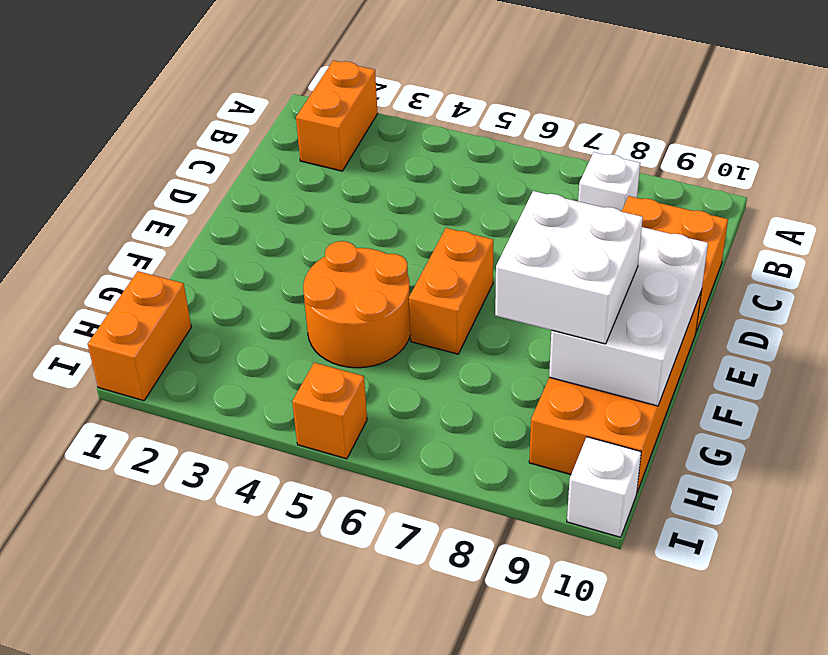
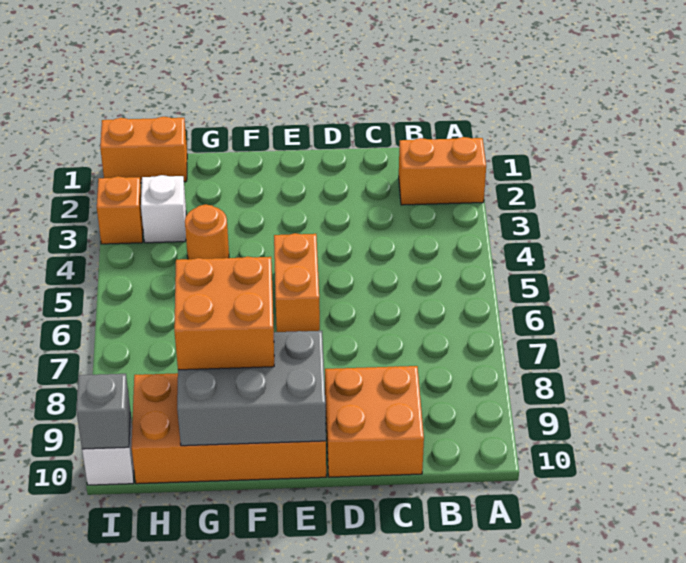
white brick B8 level 1 -> white brick H3 level 1
orange brick E6:F6 level 1 -> orange brick E5:E6 level 1
white brick E9:G10 level 2 -> grey brick E9:G10 level 2
orange round brick F4:G5 level 1 -> orange round brick G4 level 1
white brick F8:G9 level 3 -> orange brick F8:G9 level 3
orange brick I5 level 1 -> orange brick I3 level 1
none -> grey brick I10 level 2

